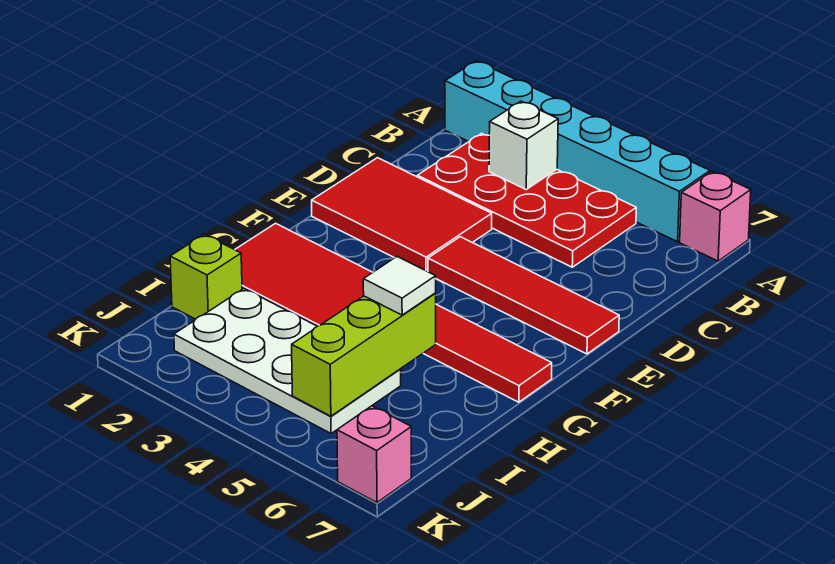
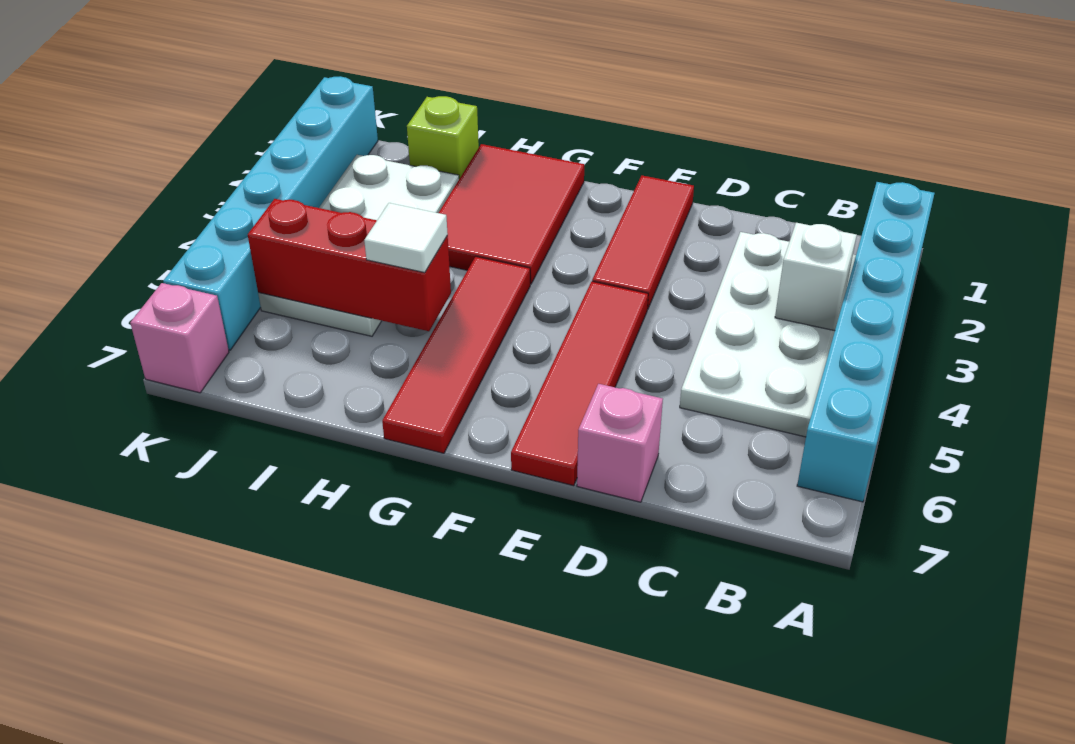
pink brick A7 level 1 -> pink brick D7 level 1
red plate B2:C5 level 1 -> white plate B2:C5 level 1
red tile D1:E3 level 1 -> red tile E1:E3 level 1
lime brick H5:J5 level 2 -> red brick H5:J5 level 2
none -> cyan brick K1:K6 level 1

